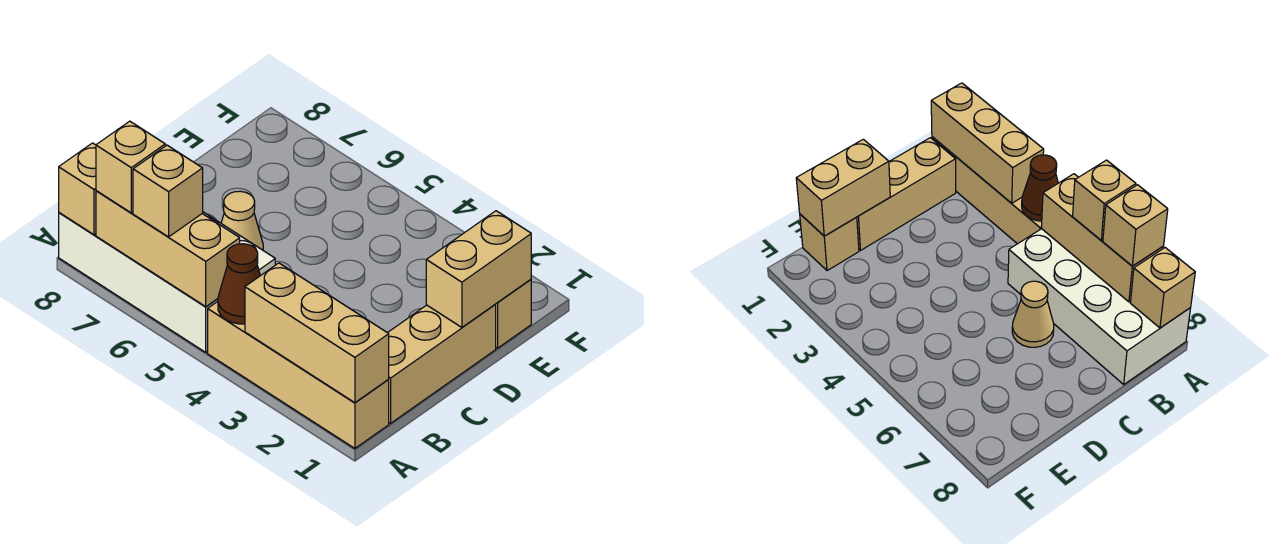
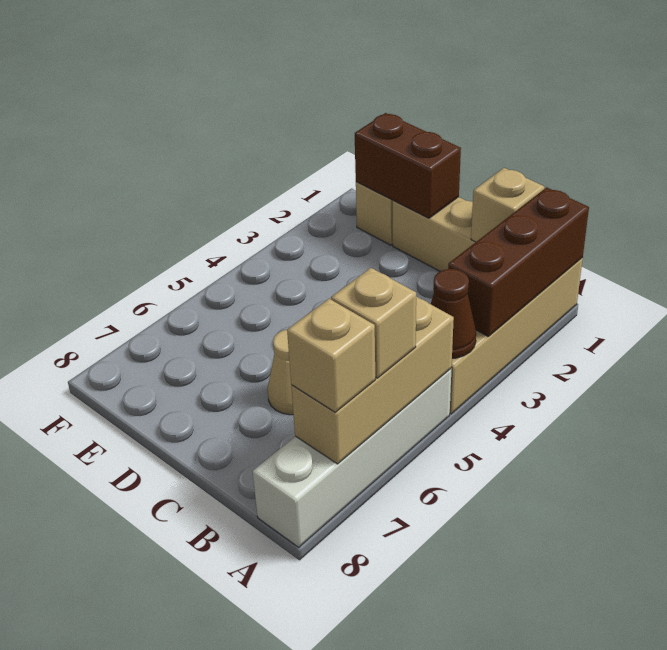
tan brick A1:A3 level 2 -> brown brick A1:A3 level 2
white brick A5:B8 level 1 -> white brick A5:A8 level 1
tan brick A8 level 2 -> tan brick B1 level 2
tan brick D1:E1 level 2 -> brown brick D1:E1 level 2

